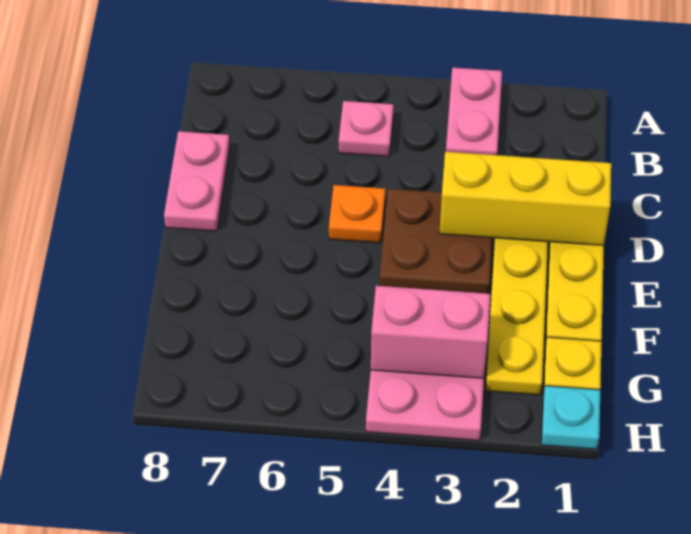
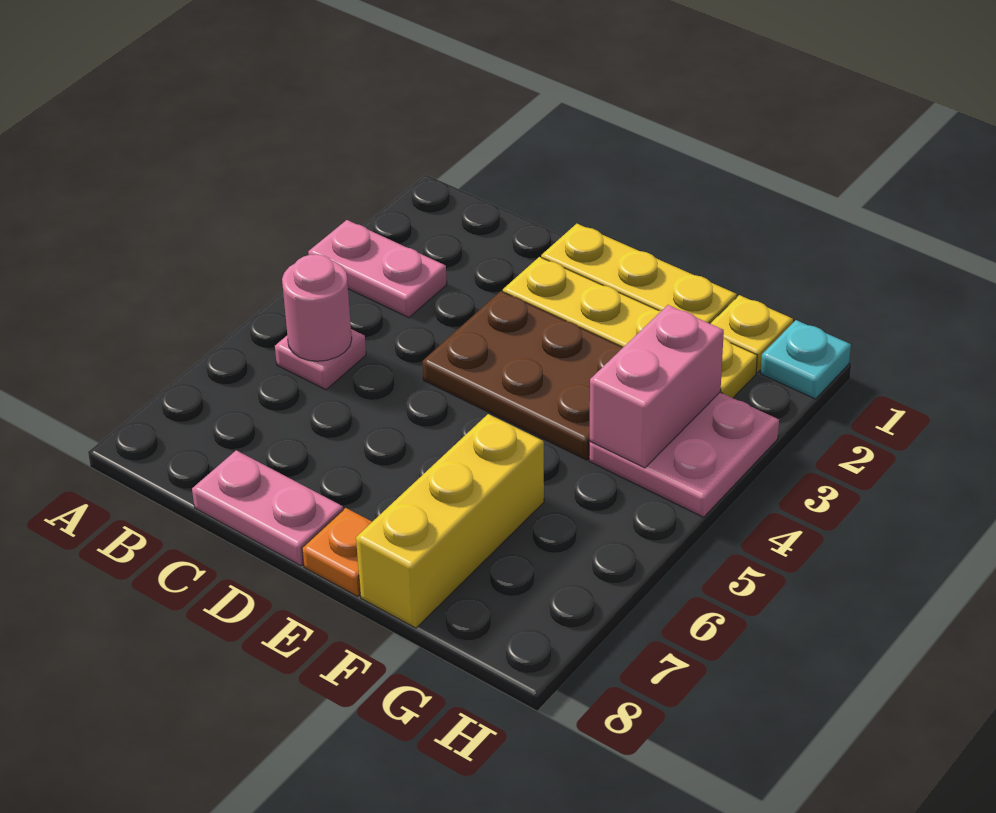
none -> pink round brick B5 level 2
yellow brick D1:D3 level 2 -> yellow brick F6:F8 level 1
brown plate D3:E4 level 1 -> brown plate D3:F4 level 1
orange plate D5 level 1 -> orange plate E8 level 1

